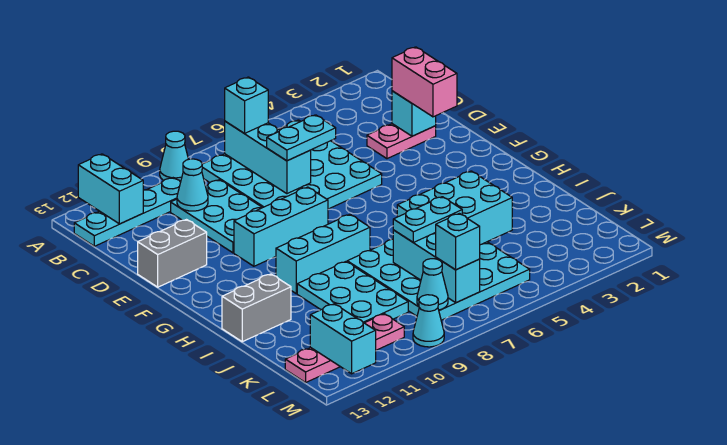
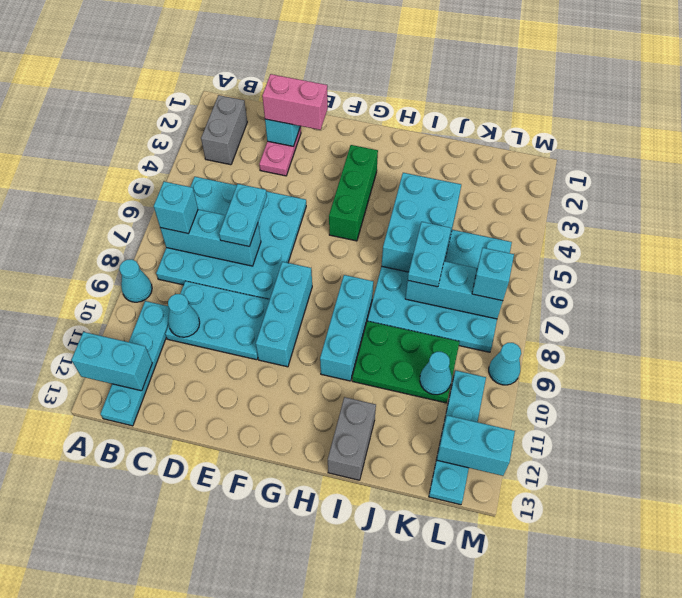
grey brick E12:E13 level 1 -> grey brick B2:B3 level 1
none -> green brick G3:G5 level 1
cyan plate I9:K10 level 1 -> green plate I9:K10 level 1
cyan cone L8 level 2 -> cyan cone K10 level 2
pink plate L10:L13 level 1 -> cyan plate L10:L13 level 1

